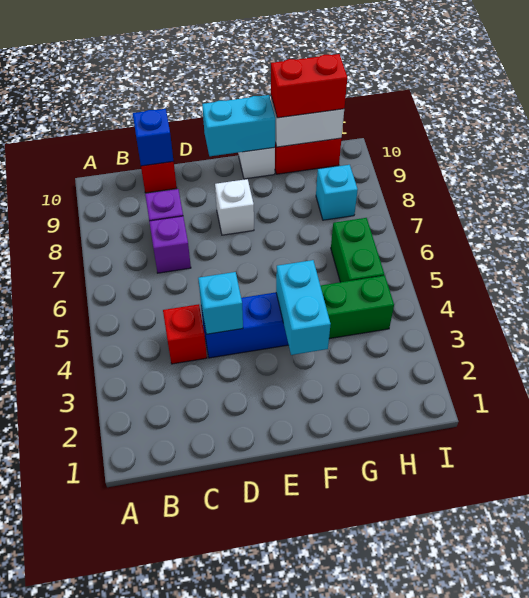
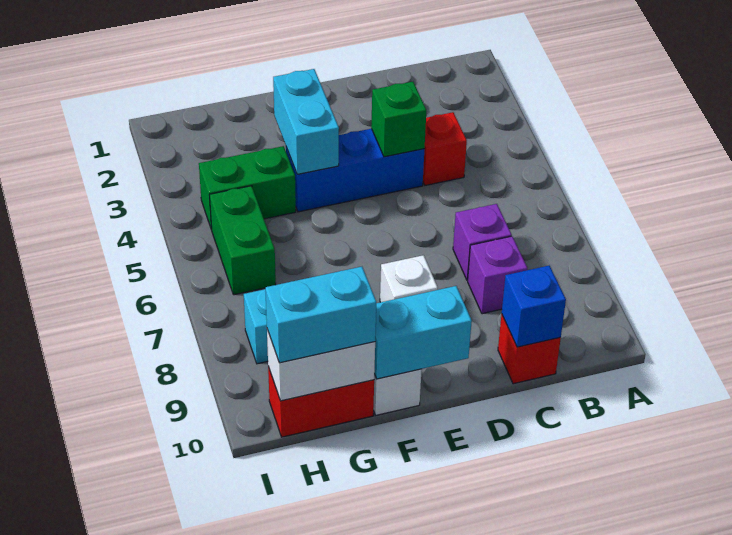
cyan brick D4 level 2 -> green brick D4 level 2
red brick G10:H10 level 3 -> cyan brick G10:H10 level 3

